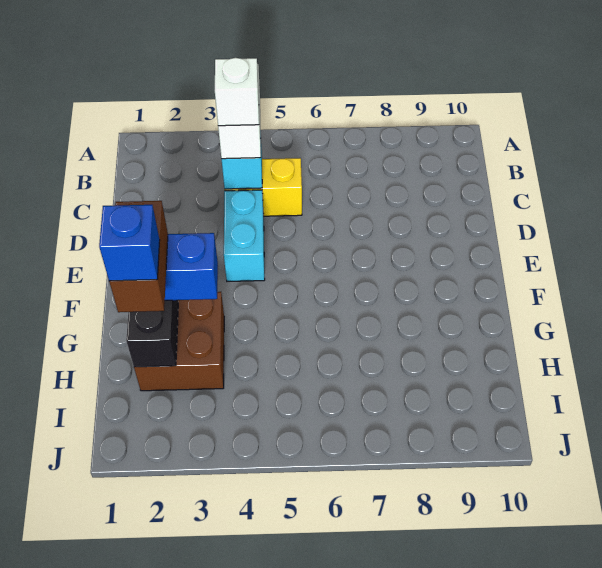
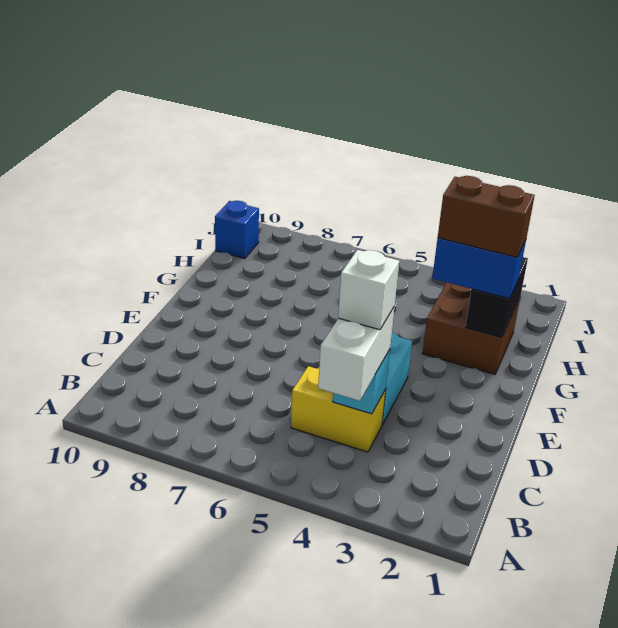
brown brick G2:H2 level 4 -> brown brick G2:G3 level 4
blue brick H2 level 5 -> blue brick I10 level 1

